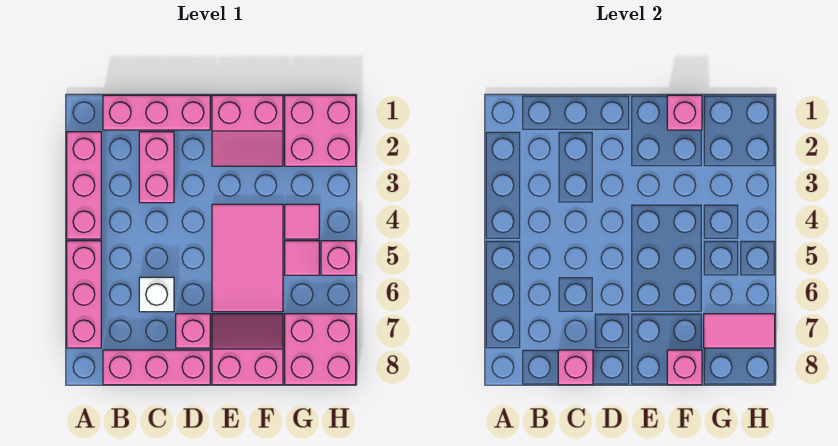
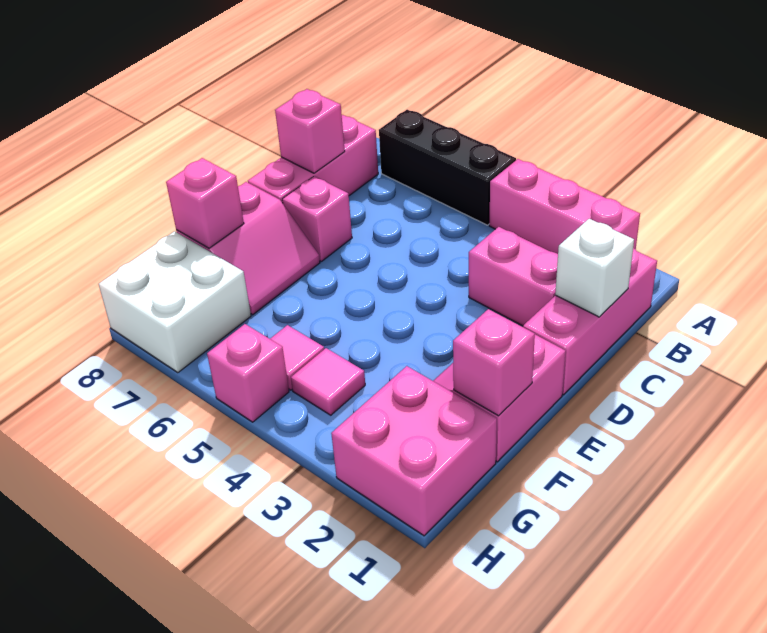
pink brick A5:A7 level 1 -> black brick A5:A7 level 1
white brick C6 level 1 -> white brick C1 level 2
pink tile E4:F6 level 1 -> none
pink brick G7:H8 level 1 -> white brick G7:H8 level 1
pink tile G7:H7 level 2 -> none

